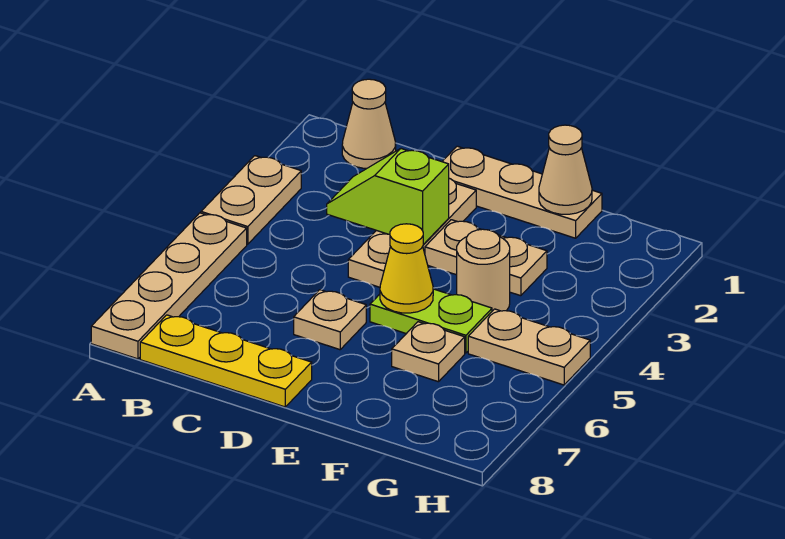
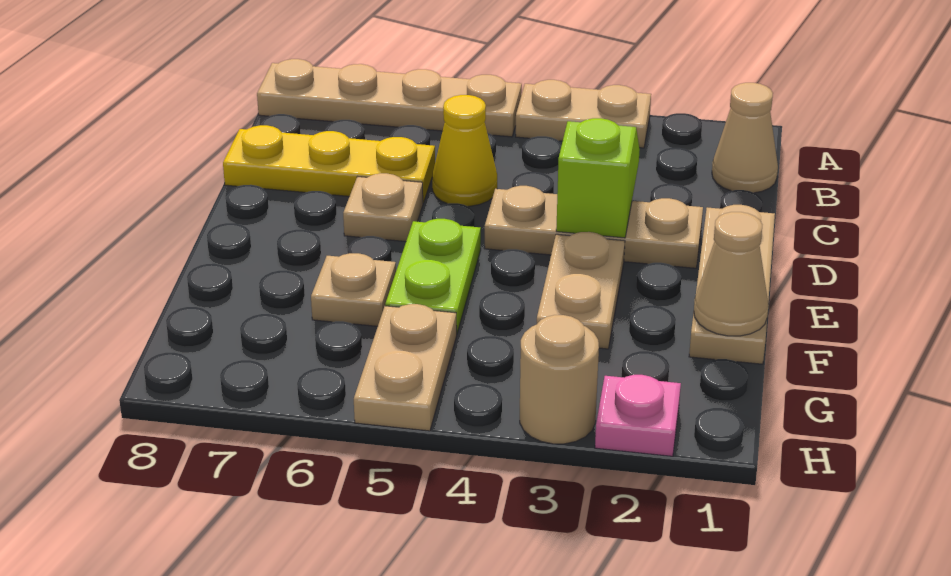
yellow plate B8:D8 level 1 -> yellow plate C6:C8 level 1
yellow cone E5 level 2 -> yellow cone C5 level 1
tan round brick F4 level 1 -> tan round brick H3 level 1
none -> pink plate H2 level 1

